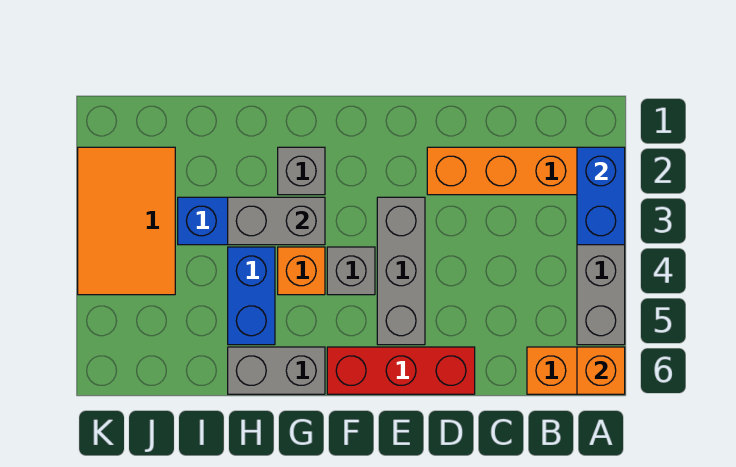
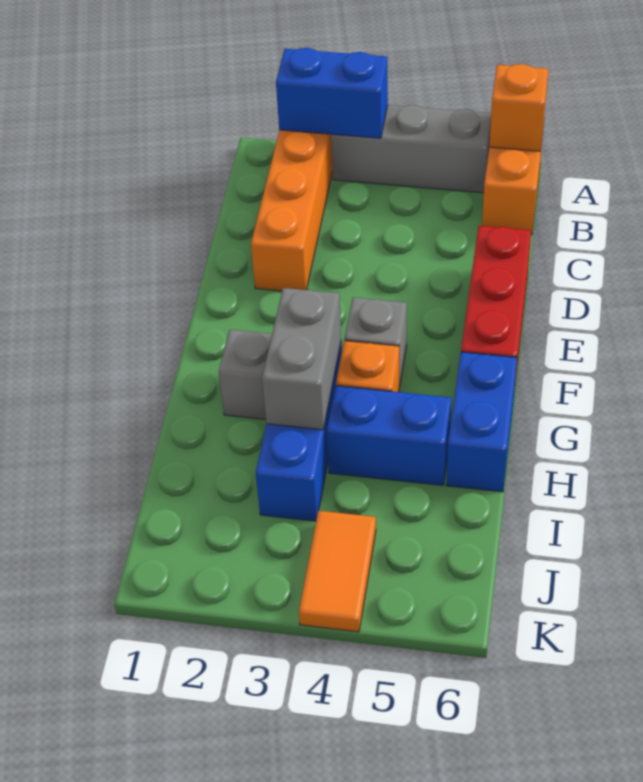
grey brick E3:E5 level 1 -> none
grey brick G6:H6 level 1 -> blue brick G6:H6 level 1
orange tile J2:K4 level 1 -> orange tile J4:K4 level 1

